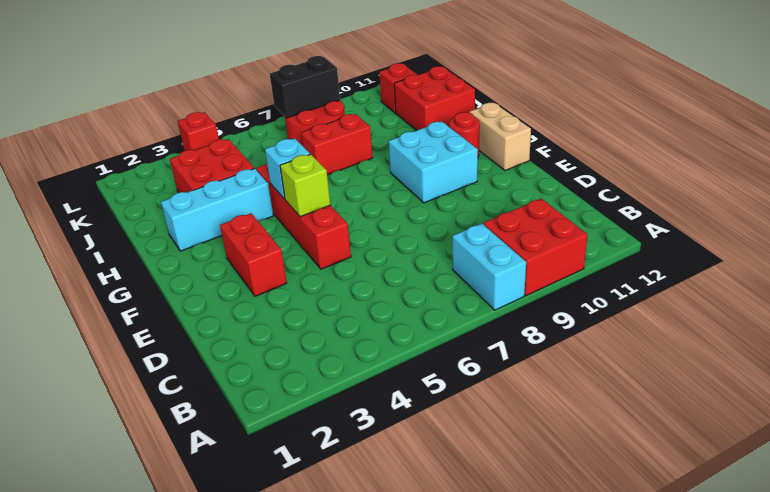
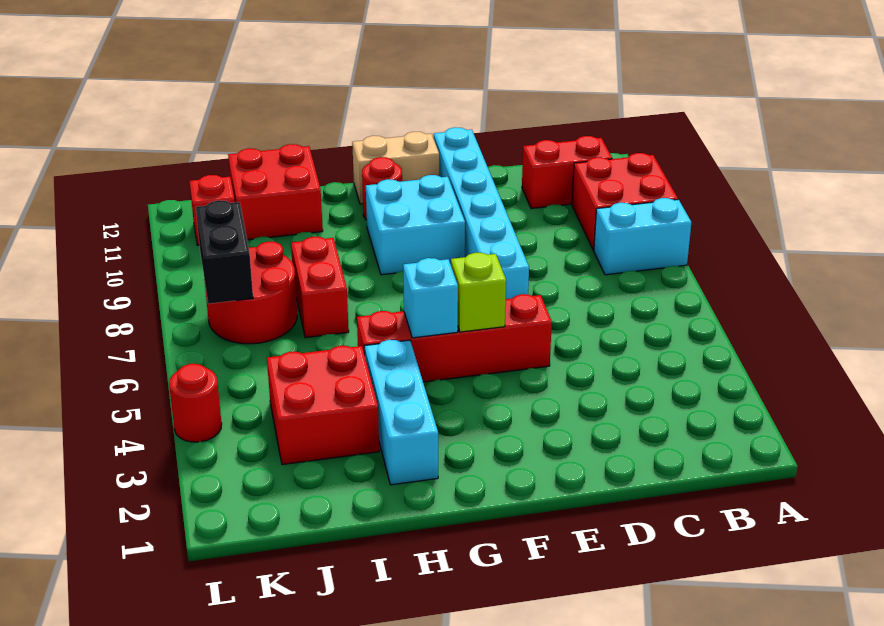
red brick E3:F3 level 1 -> red brick B11:C11 level 1
none -> cyan brick E7:E12 level 1
red brick L4 level 1 -> red round brick L4 level 1

